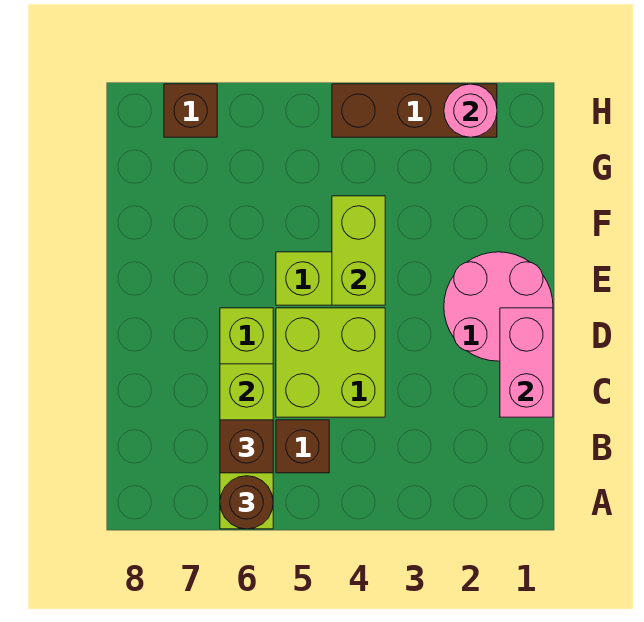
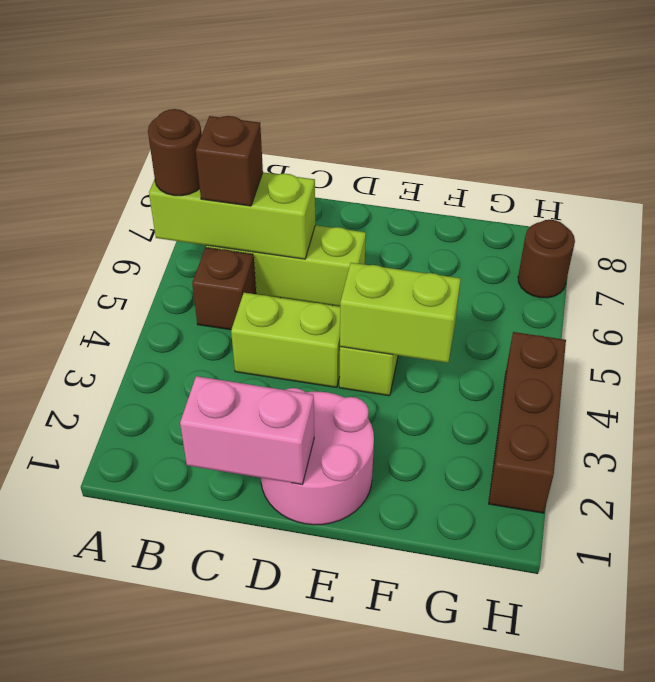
lime brick C4:D5 level 1 -> lime brick C4:D4 level 1
pink round brick H2 level 2 -> none
brown brick H7 level 1 -> brown round brick H7 level 1

